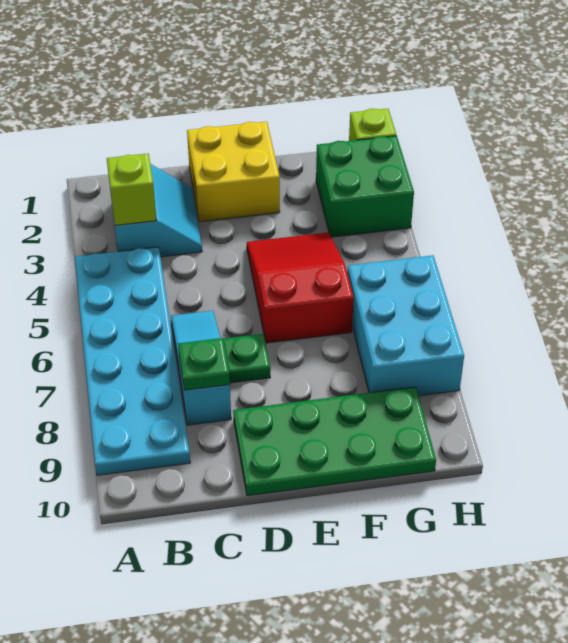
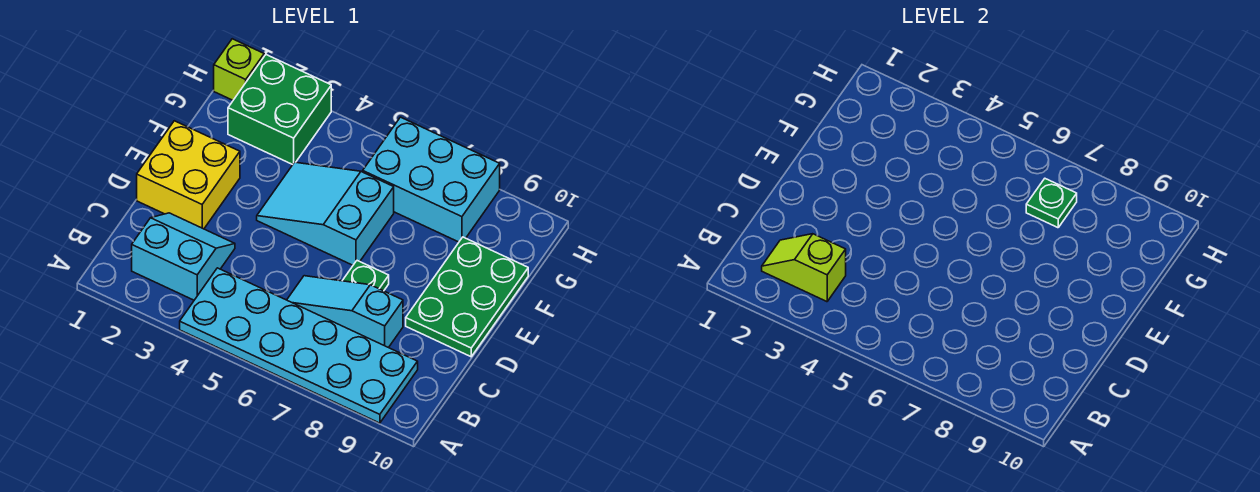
green plate C8 level 2 -> green plate G7 level 2
green plate D9:G10 level 1 -> green plate D9:F10 level 1
red slope E4:F6 level 1 top 6 -> cyan slope E4:F6 level 1 top 6

